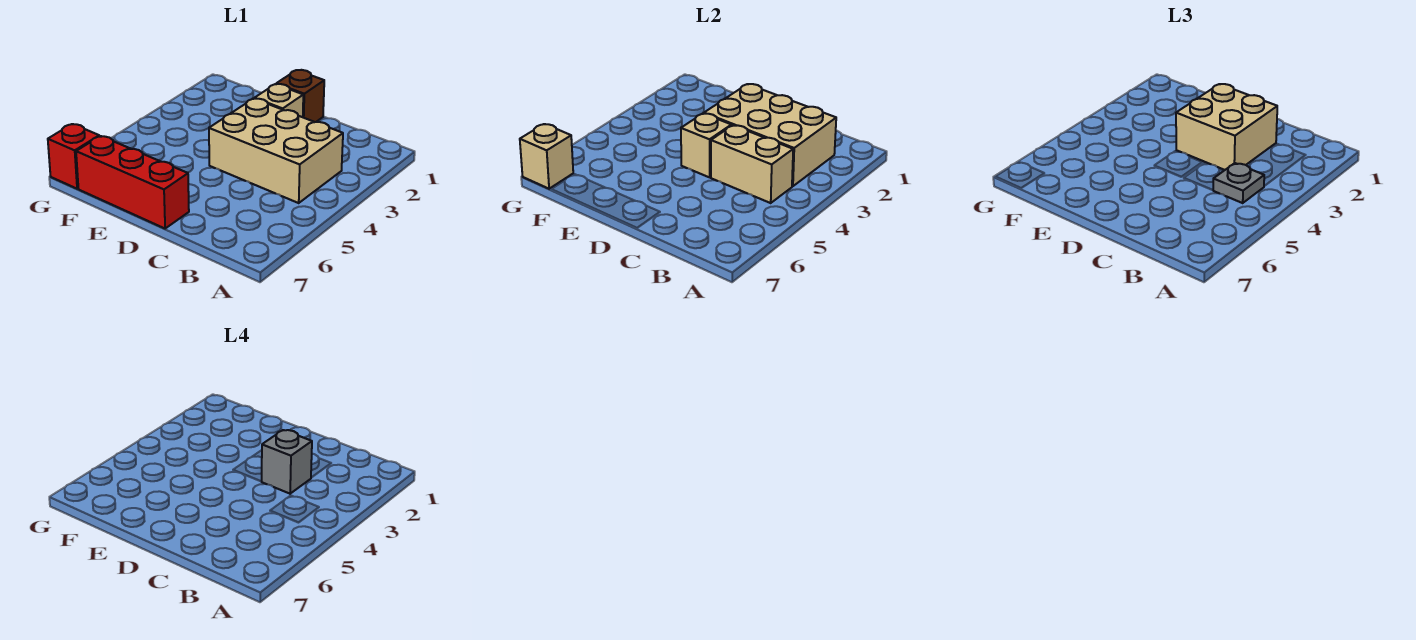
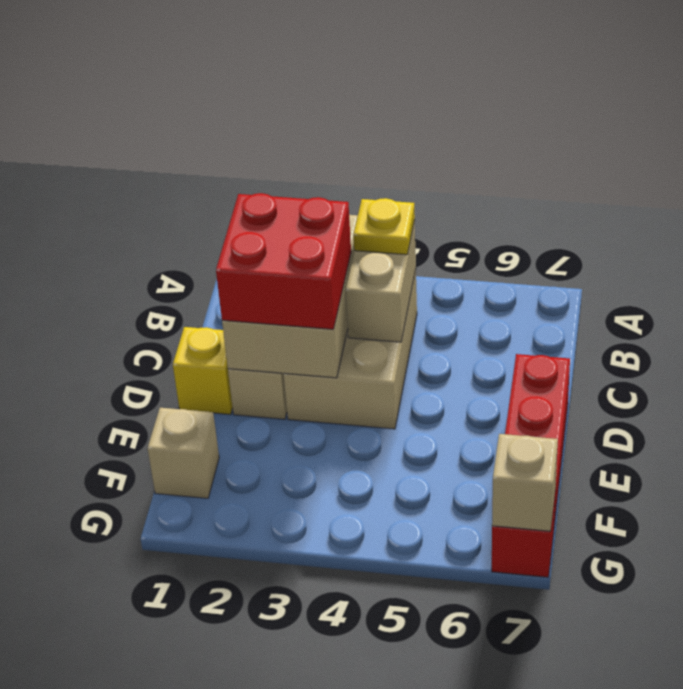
grey plate B4 level 3 -> yellow plate B4 level 3
tan brick C2:D3 level 3 -> red brick C2:D3 level 3
grey brick C3 level 4 -> none
brown brick D1 level 1 -> yellow brick D1 level 1
tan brick D4 level 2 -> tan brick F1 level 1

